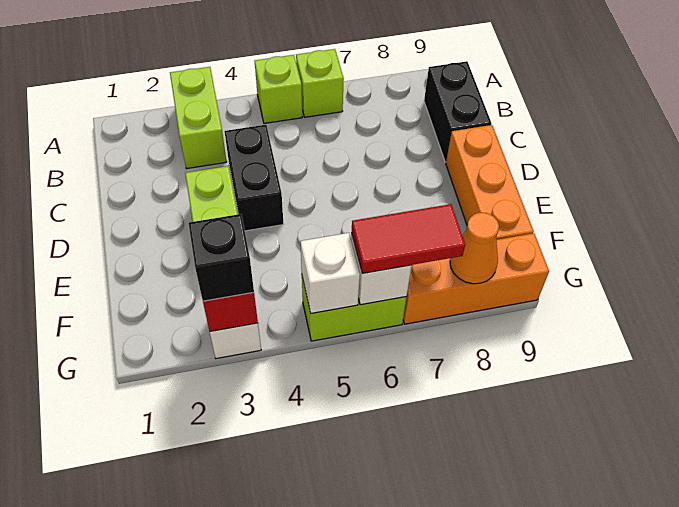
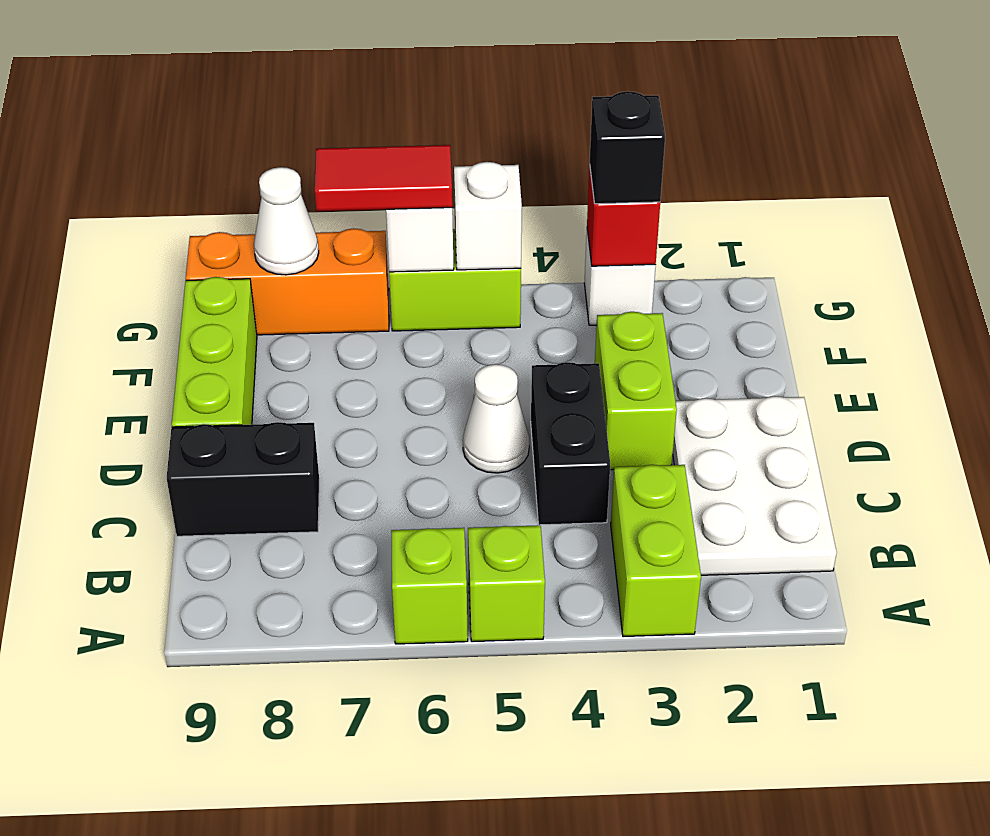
none -> white plate B1:D2 level 1
black brick B9:C9 level 1 -> black brick C8:C9 level 1
none -> white cone D5 level 1
orange brick D9:F9 level 1 -> lime brick D9:F9 level 1
orange cone G8 level 2 -> white cone G8 level 2

